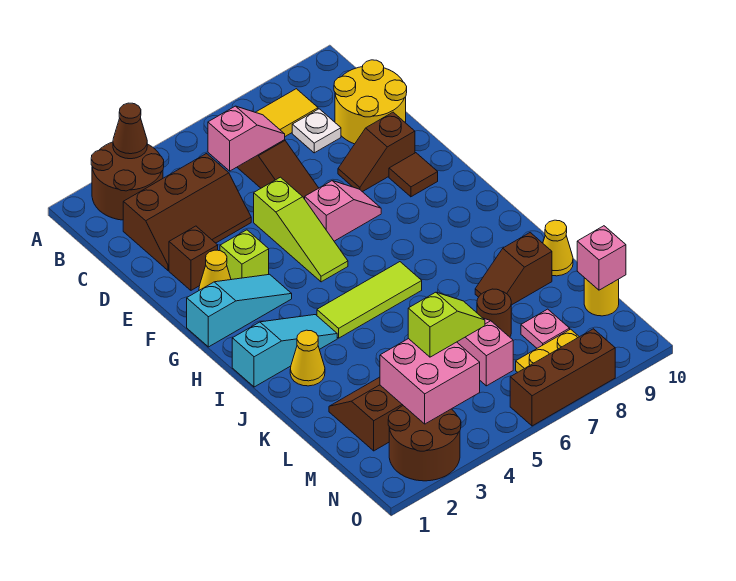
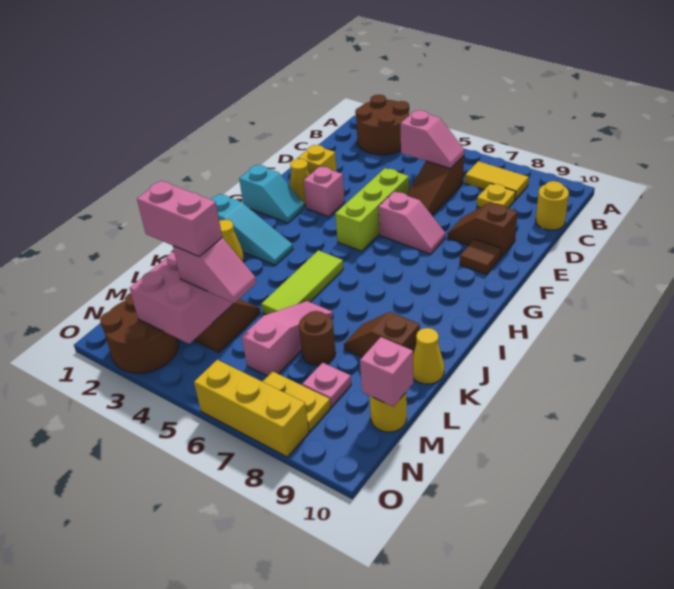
brown cone A3 level 2 -> none
brown slope C2:D4 level 1 top C -> none
white plate C8 level 1 -> yellow plate C8 level 1
yellow round brick C9:D10 level 1 -> yellow round brick C10 level 1
brown brick E2 level 1 -> yellow brick E2 level 1
lime slope E5:G5 level 1 top E -> lime brick E5:G5 level 1
lime brick F3 level 1 -> pink brick F3 level 1
cyan slope G1:G3 level 1 top 1 -> cyan slope G1:G2 level 1 top 1
lime tile I4:I6 level 1 -> lime tile I5:K5 level 1
none -> pink brick M3:M4 level 4
lime slope M4:M5 level 3 top 4 -> pink slope M4:M5 level 3 top 4
brown brick O6:O8 level 1 -> yellow brick O6:O8 level 1

